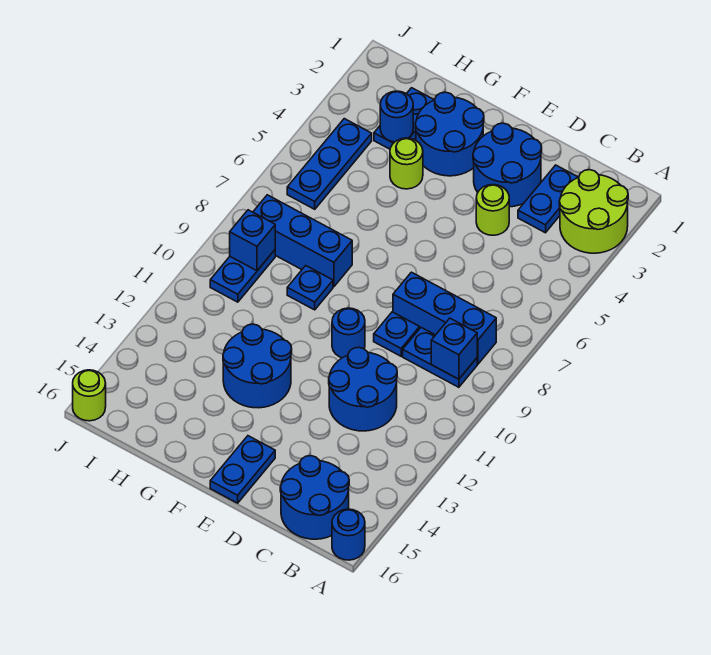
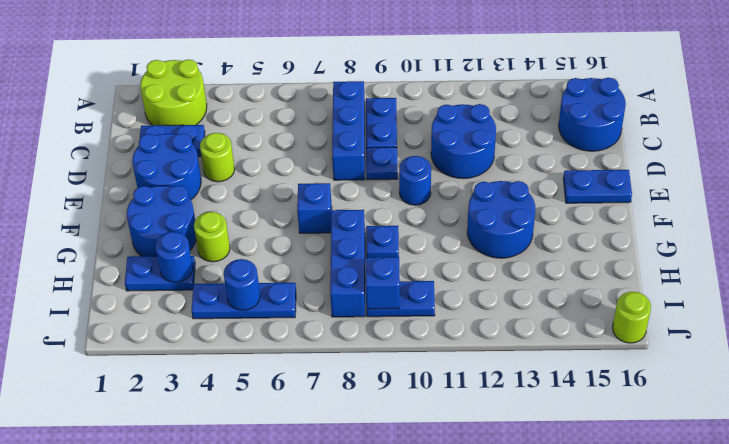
blue round brick A16 level 1 -> blue round brick I5 level 2
blue brick B9 level 2 -> blue brick F7 level 1

